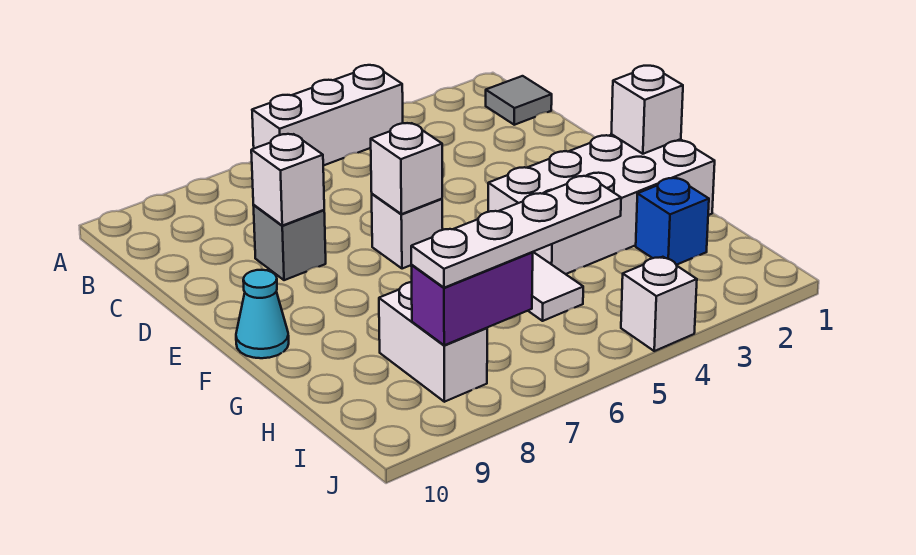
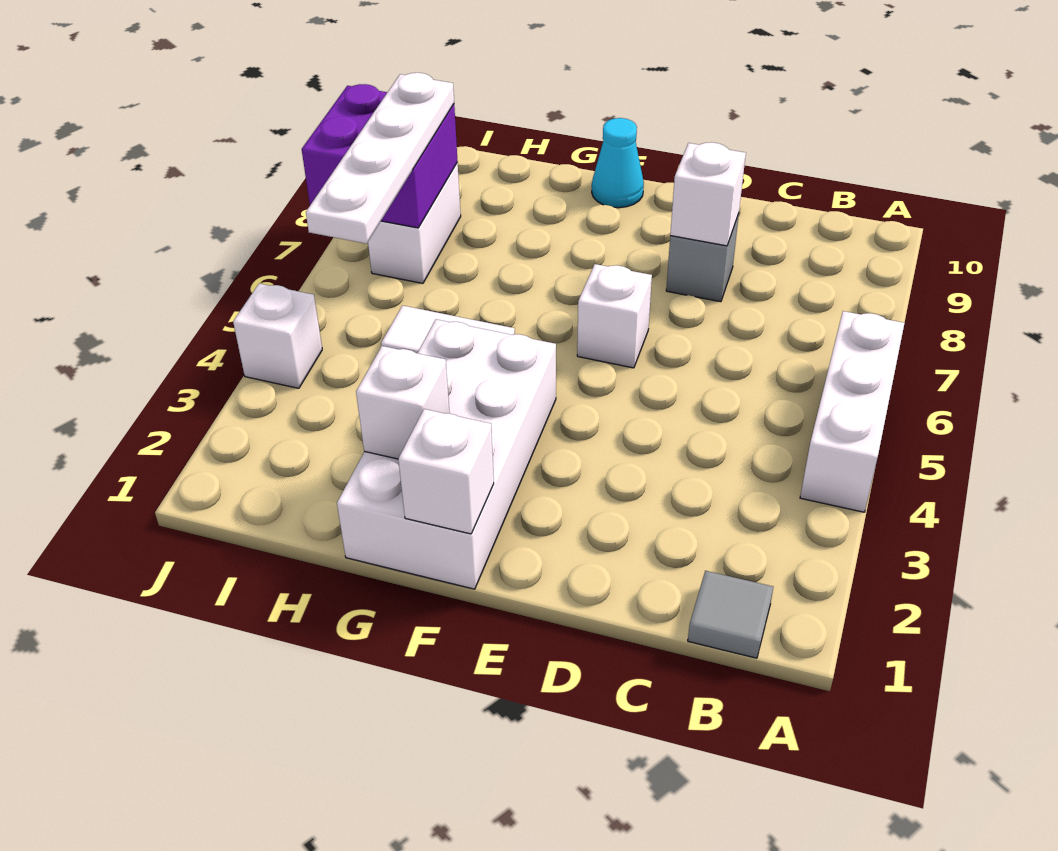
white brick E6 level 2 -> white brick G2 level 2
blue brick H2 level 1 -> none
white brick H8:I8 level 1 -> white brick I7:I8 level 1
purple brick I7:I8 level 2 -> purple brick I7:J8 level 2

